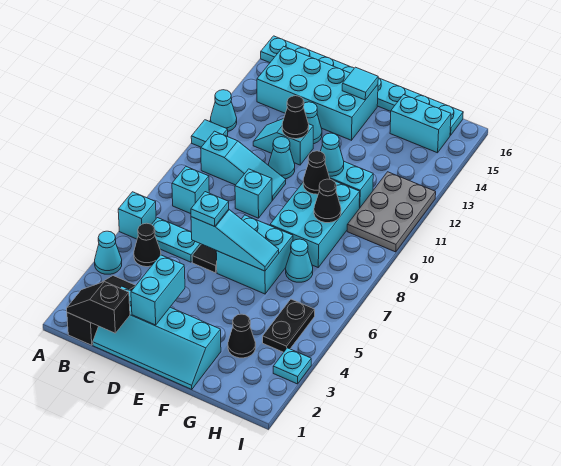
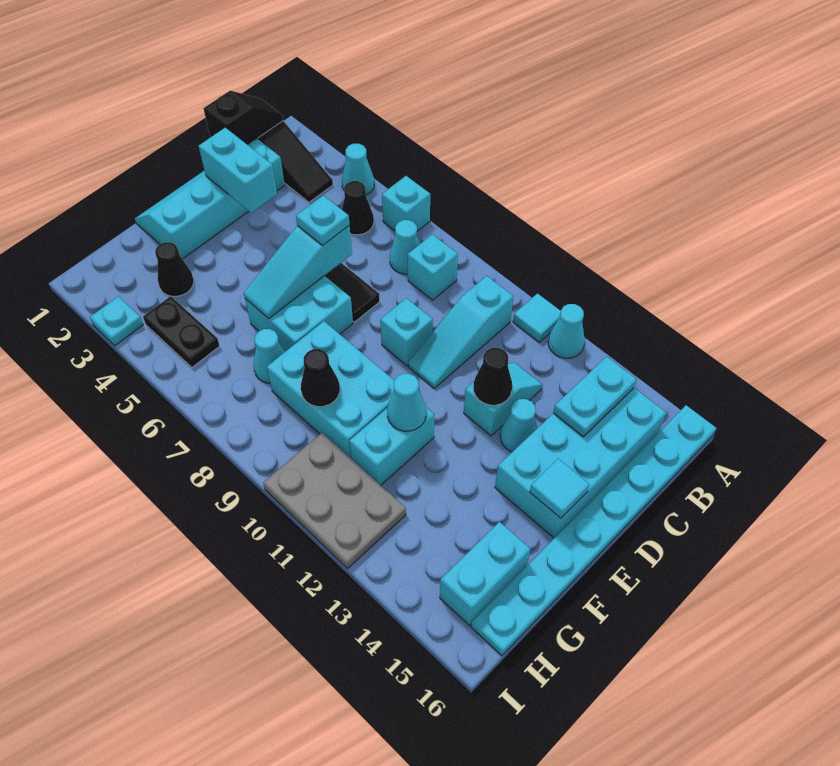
cyan plate B6:C6 level 1 -> cyan plate B14:C14 level 2
cyan cone D11 level 1 -> cyan cone B7 level 1
black cone F10 level 2 -> none

